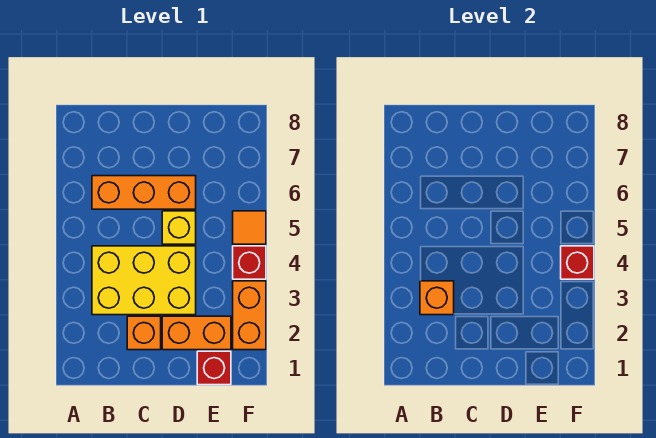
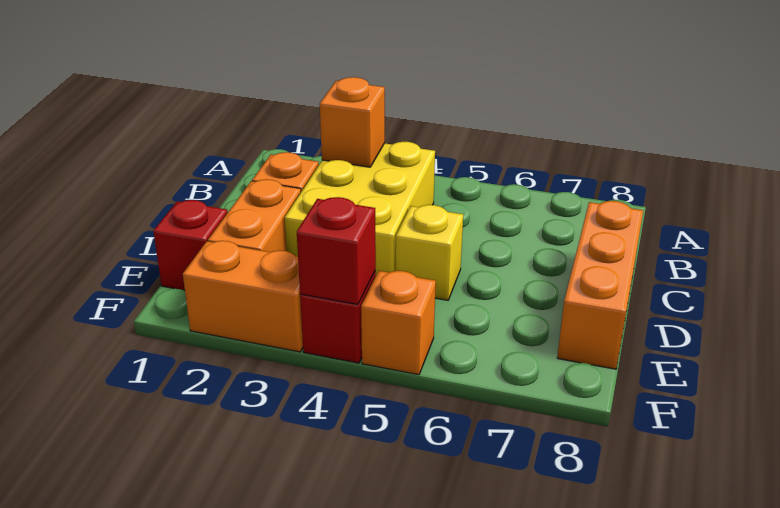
orange brick B6:D6 level 1 -> orange brick C8:E8 level 1
orange tile F5 level 1 -> orange brick F5 level 1

